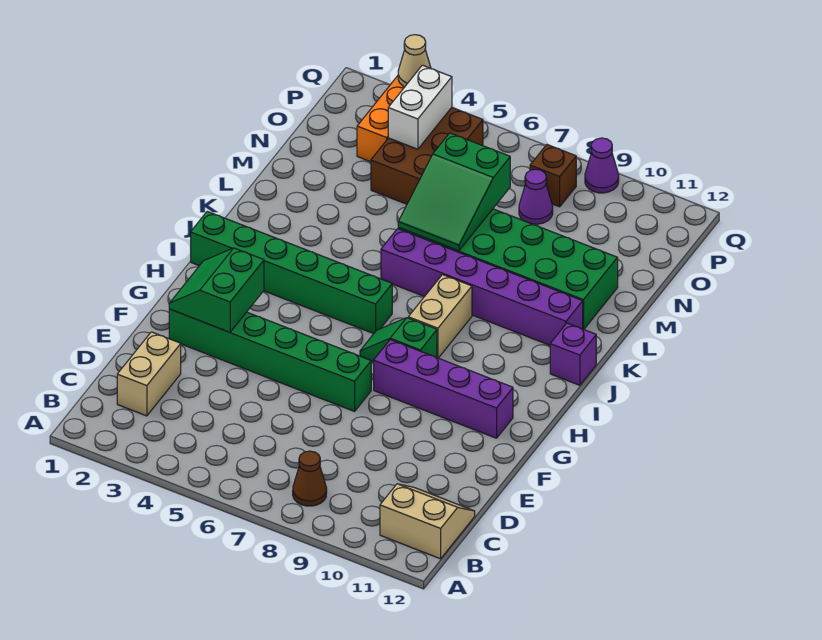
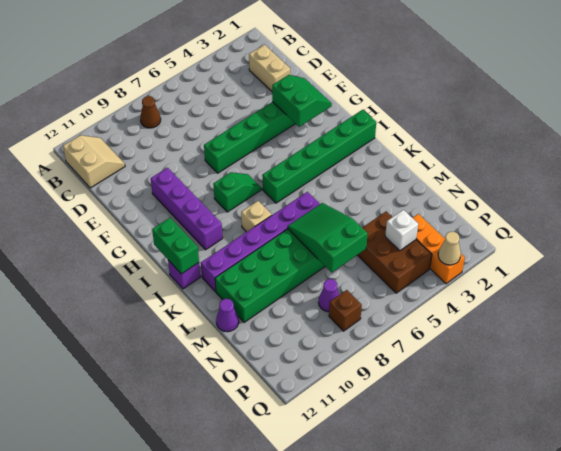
tan slope B11:C12 level 1 top B -> tan slope B11:C12 level 1 top 12
purple brick G8:G11 level 1 -> purple brick F10:I10 level 1
tan brick I8:J8 level 1 -> tan brick J8 level 1
none -> green brick I12:J12 level 2
white brick O4:P4 level 2 -> white brick O4 level 2
purple cone Q9 level 1 -> purple cone M12 level 1

